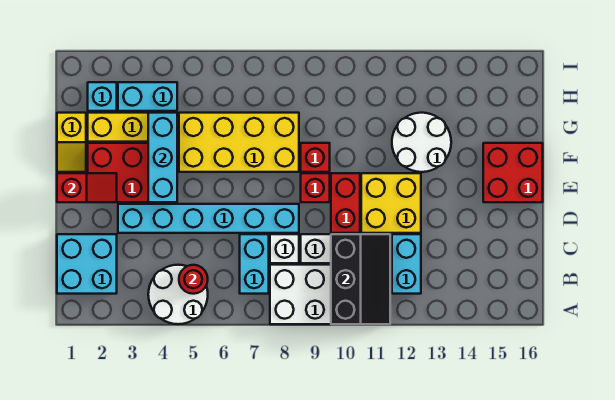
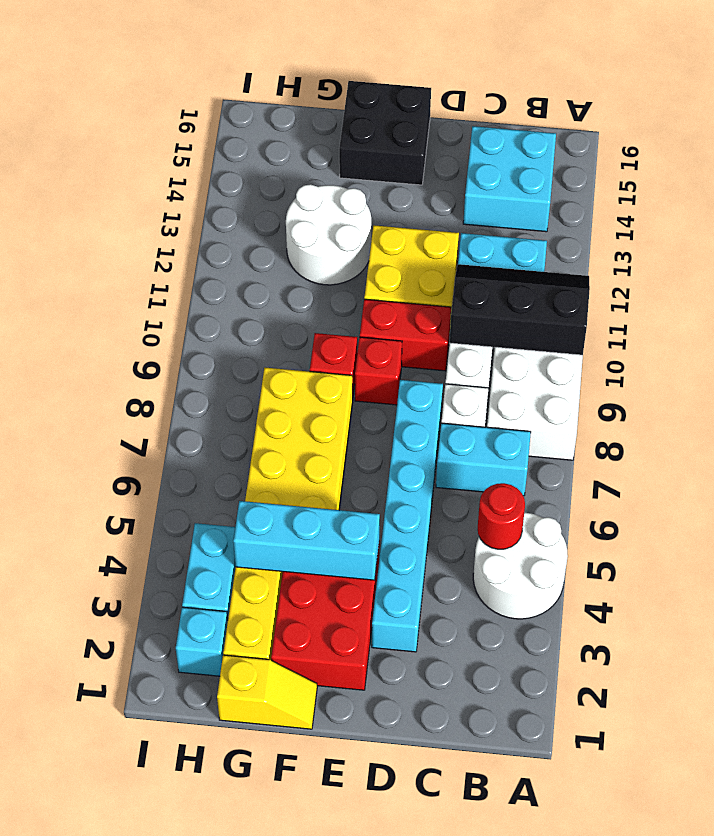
cyan brick B1:C2 level 1 -> cyan brick B14:C15 level 1
red slope E1:E2 level 2 top 1 -> none
red brick E15:F16 level 1 -> black brick E15:F16 level 1

